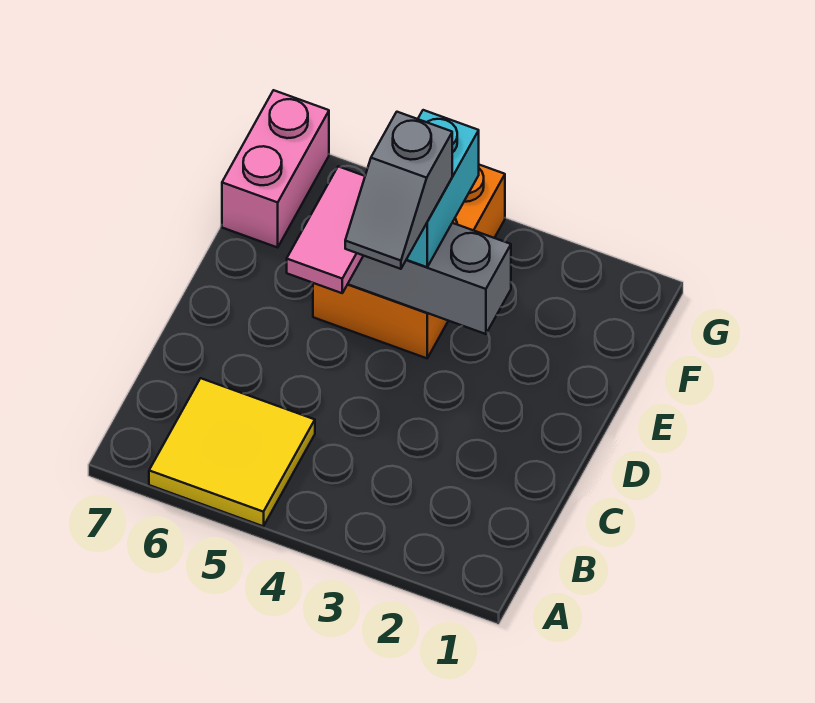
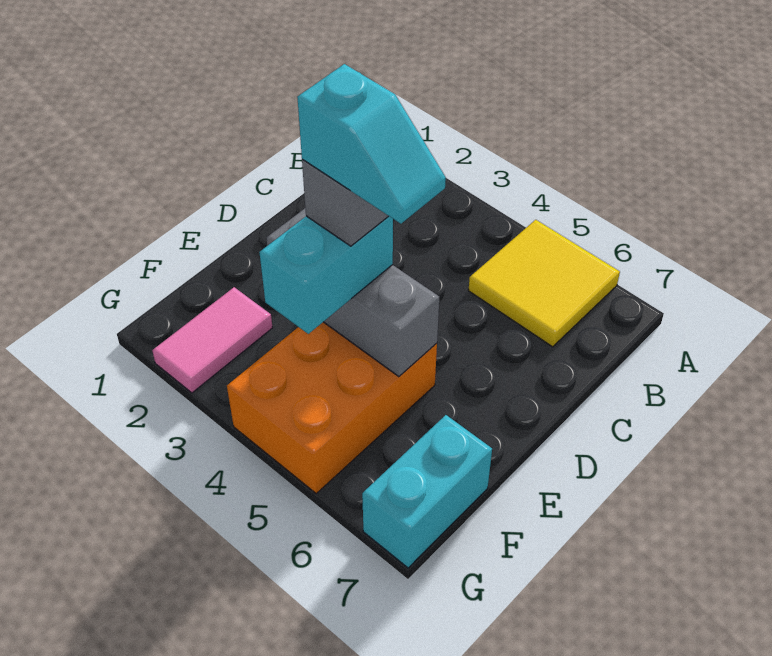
pink tile D5:E5 level 3 -> pink tile F2:G2 level 1
none -> cyan slope E4:E5 level 5 top 4
pink brick F7:G7 level 1 -> cyan brick F7:G7 level 1

